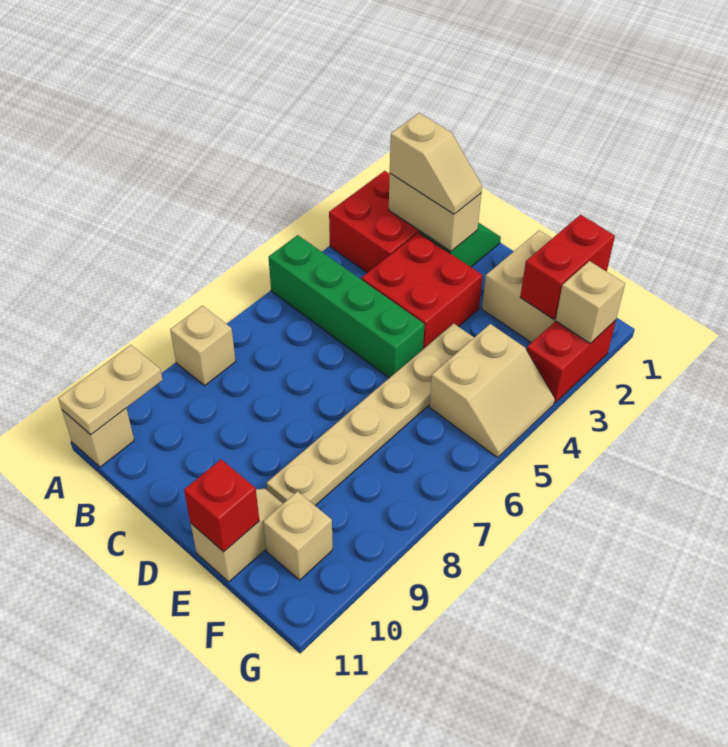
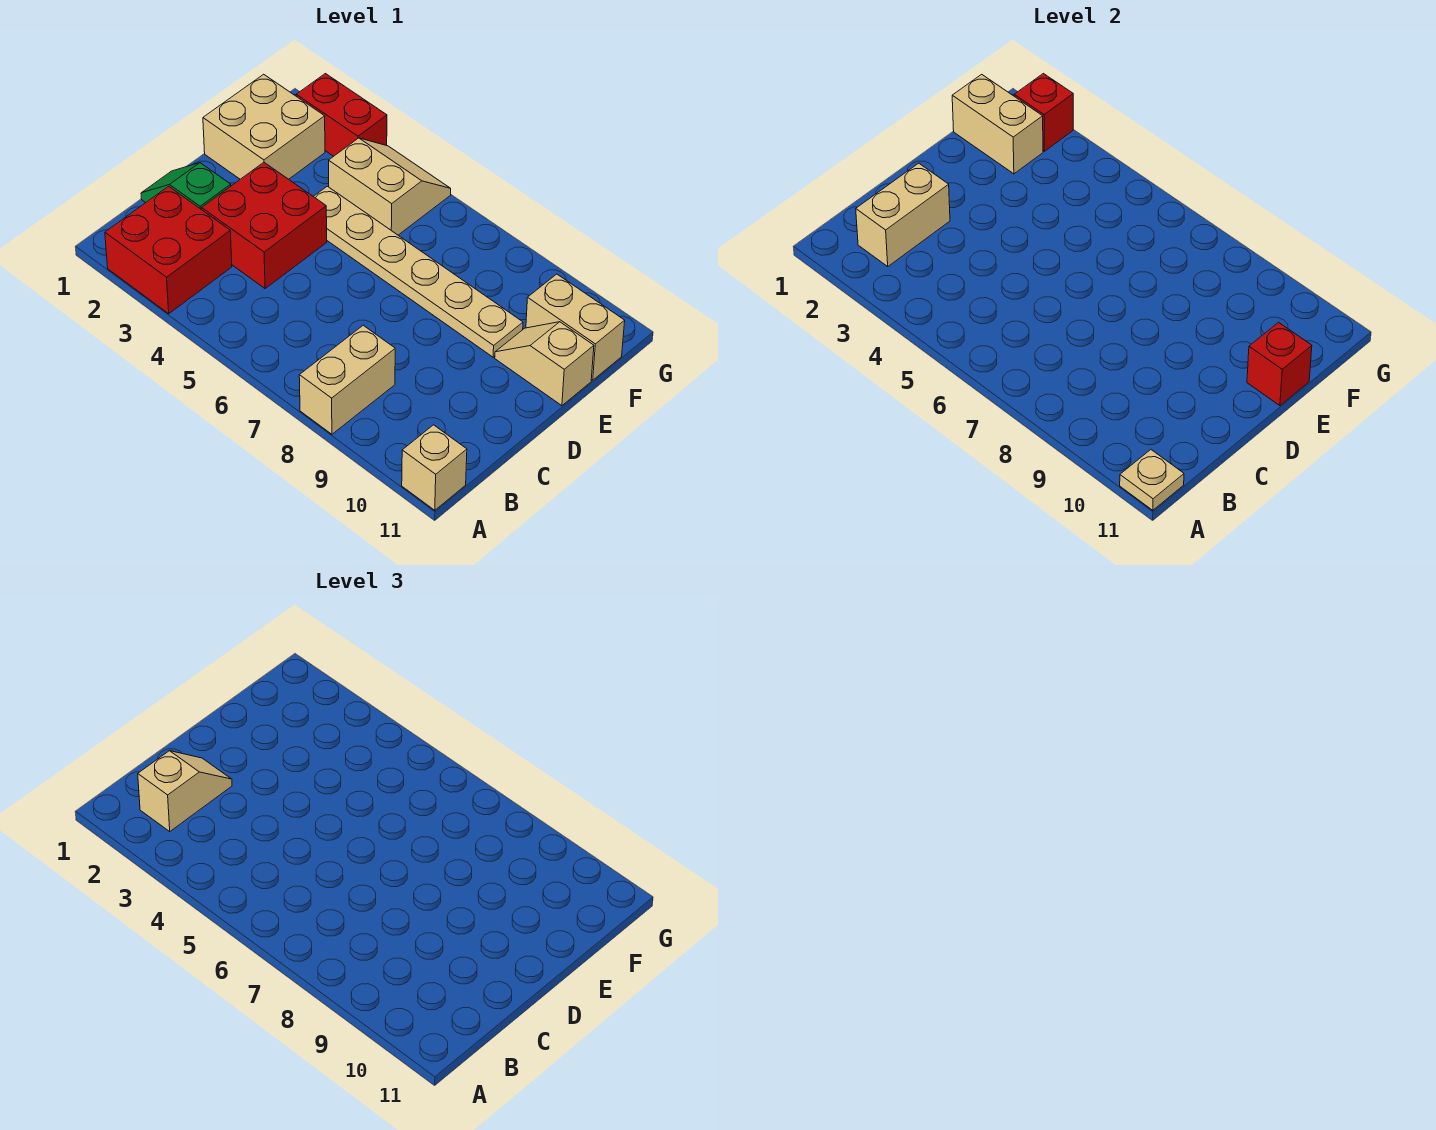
green brick A5:D5 level 1 -> none
tan brick A8 level 1 -> tan brick A8:B8 level 1
tan plate A10:A11 level 2 -> tan plate A11 level 2
red brick F1:F2 level 2 -> tan brick F1:F2 level 2
tan brick F10 level 1 -> tan brick F10:F11 level 1
tan brick G2 level 2 -> red brick G2 level 2

